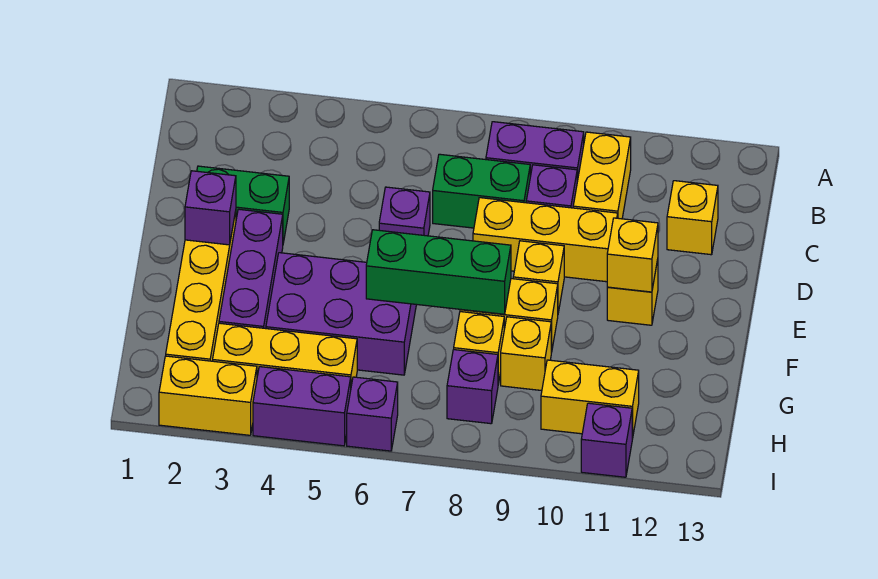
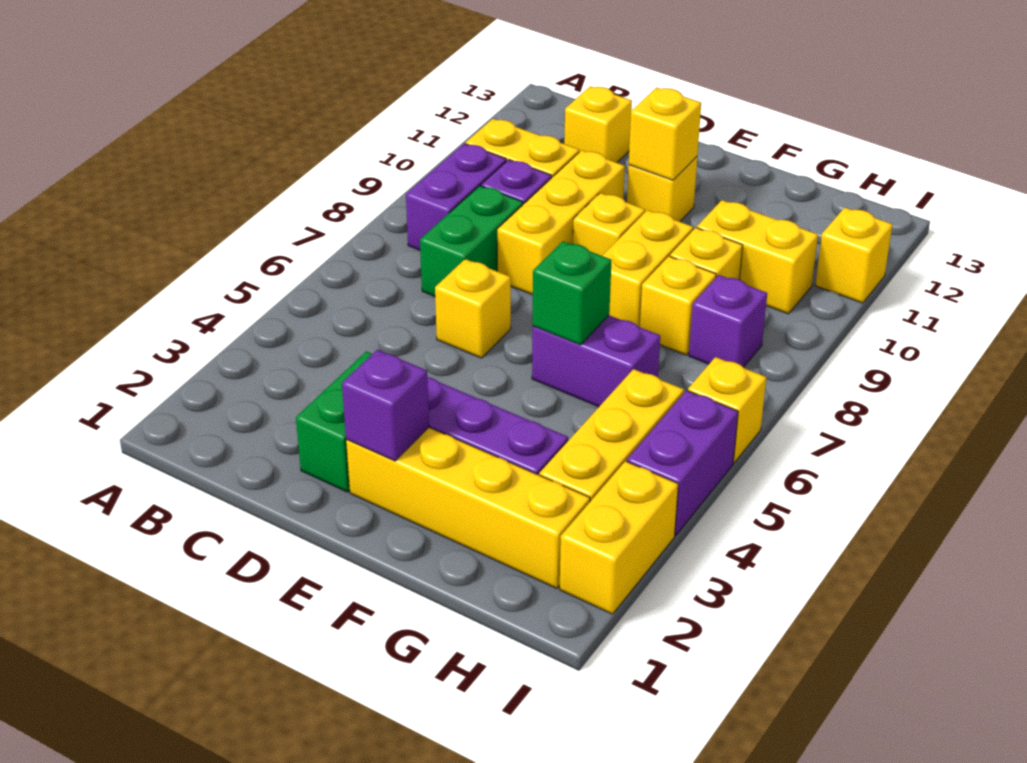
purple brick D6 level 1 -> yellow brick D6 level 1
purple brick F4:G6 level 1 -> purple brick F6:G6 level 1
green brick F6:F8 level 2 -> green brick F6 level 2
yellow brick H10:H11 level 1 -> yellow brick G10:H10 level 1
purple brick I6 level 1 -> yellow brick I6 level 1
purple brick I11 level 1 -> yellow brick I11 level 1

